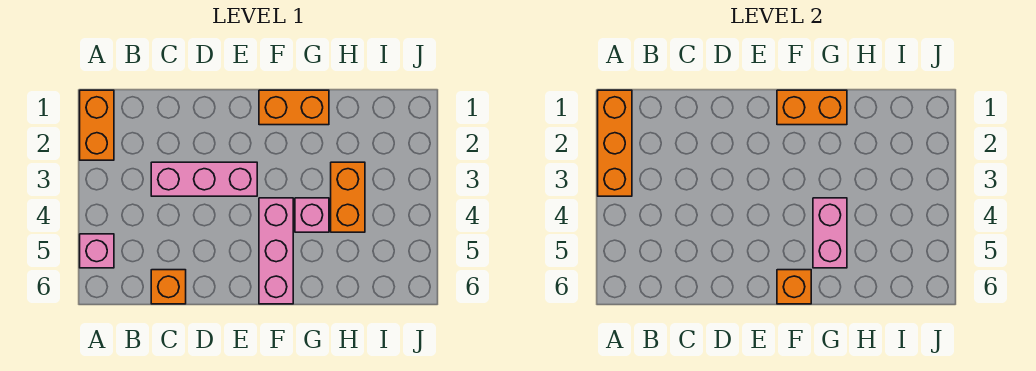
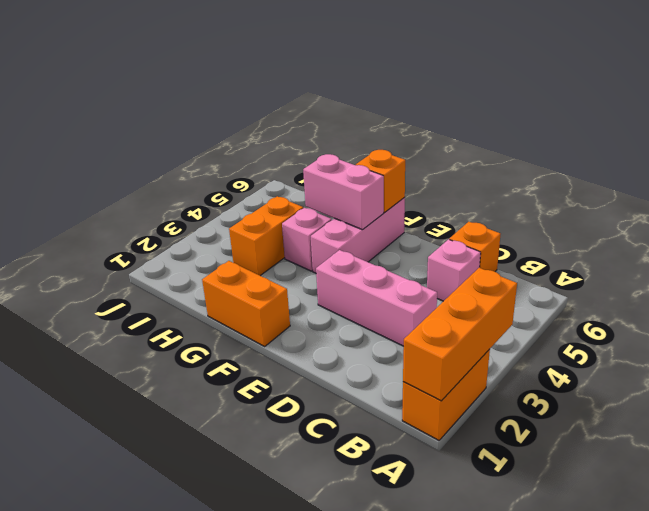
pink brick A5 level 1 -> pink brick C5 level 1
orange brick F1:G1 level 2 -> none
pink brick G4:G5 level 2 -> pink brick F5:G5 level 2

